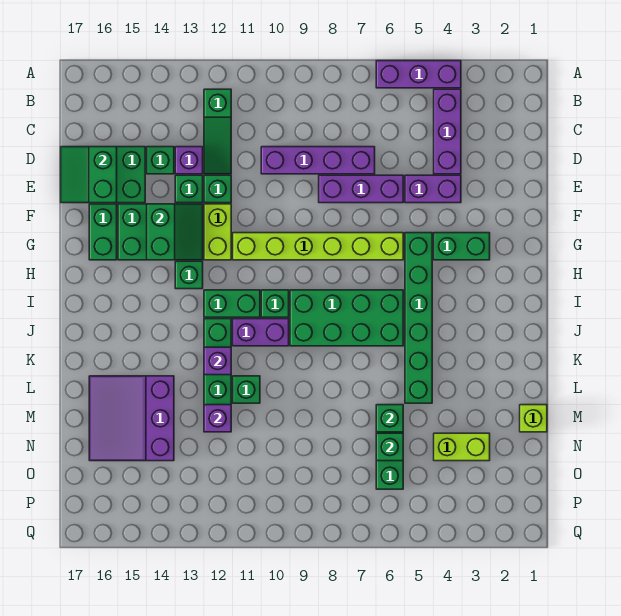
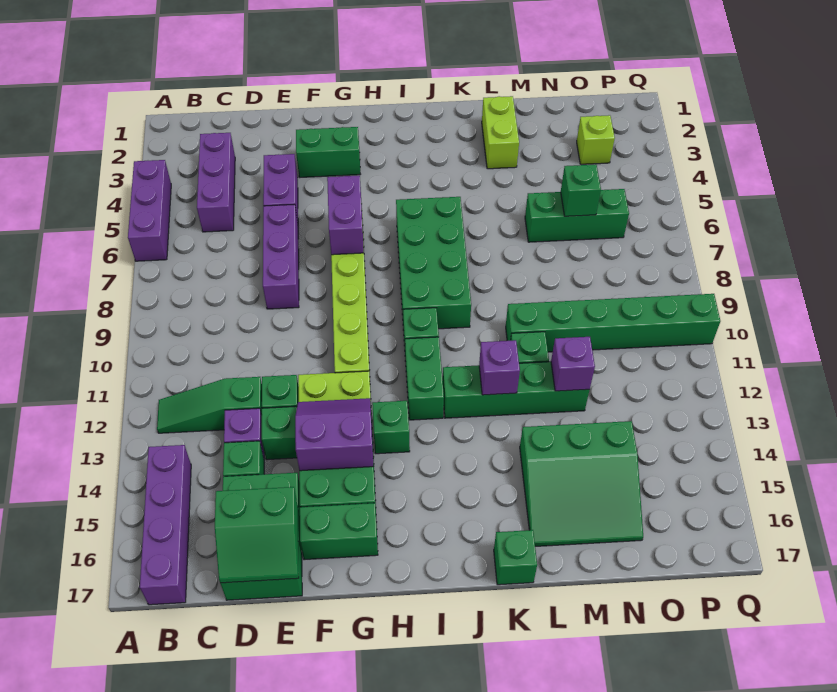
purple brick B4:D4 level 1 -> purple brick C3:C5 level 1
green slope B12:D12 level 1 top B -> green slope B12:D12 level 1 top D
purple brick D7:D10 level 1 -> purple brick B14:B17 level 1
green slope F13:G14 level 2 top 14 -> purple slope F13:G14 level 2 top 14
green brick G3:G4 level 1 -> green brick F3:G3 level 1
green brick G5:L5 level 1 -> green brick L10:Q10 level 1
purple brick J10:J11 level 1 -> purple brick G6:G7 level 2
purple slope L14:N16 level 1 top 14 -> green slope L14:N16 level 1 top 14
lime brick M1 level 1 -> lime brick O3 level 1
green brick M6 level 2 -> green brick K17 level 1
lime brick N3:N4 level 1 -> lime brick L2:L3 level 1

